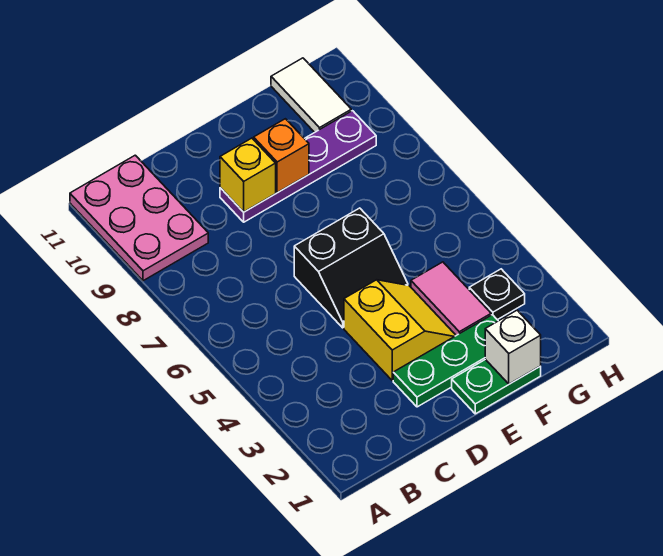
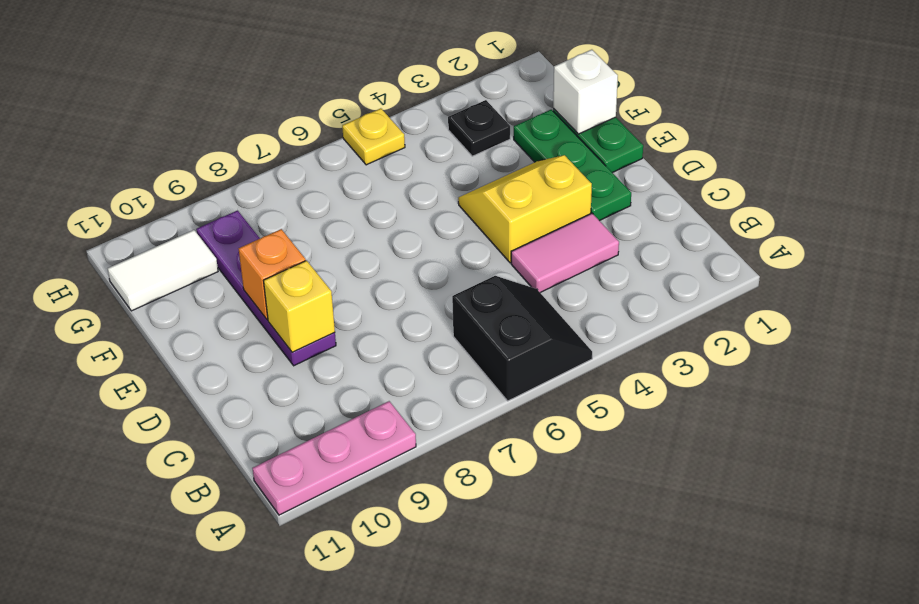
pink plate A9:B11 level 1 -> pink plate A9:A11 level 1
black slope D5:E6 level 1 top 6 -> black slope A5:B6 level 1 top 6
pink tile F3:F4 level 1 -> pink tile C3:C4 level 1
none -> yellow plate H5 level 1

